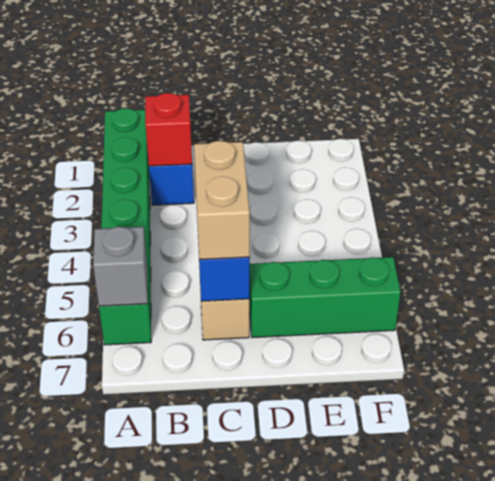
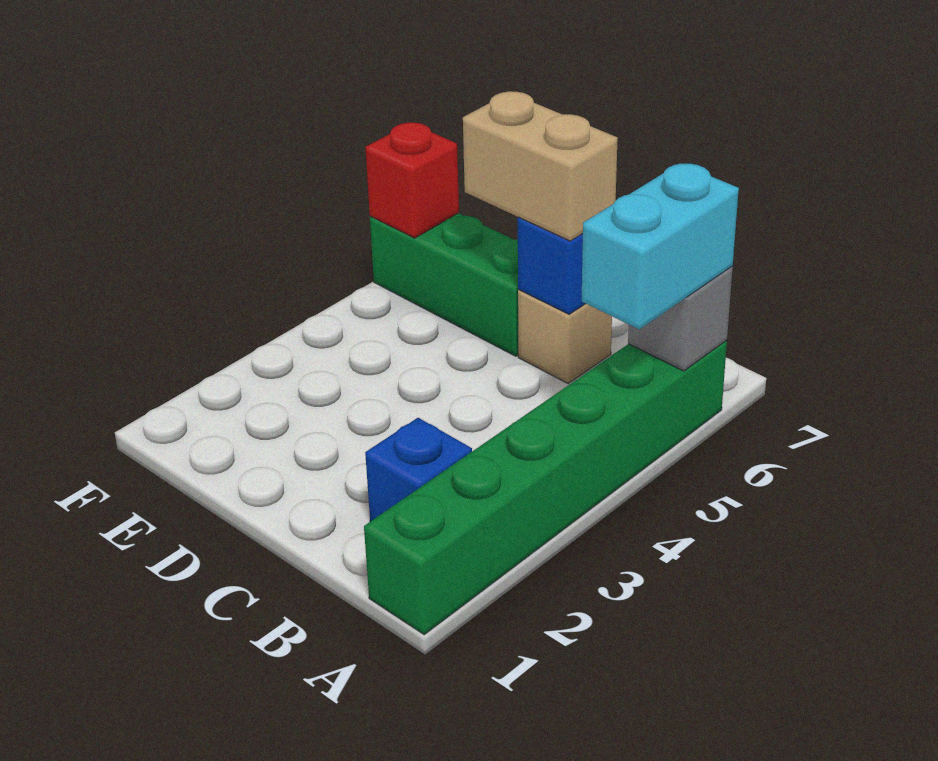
none -> cyan brick A5:A6 level 3
red brick B2 level 2 -> red brick F6 level 2
tan brick C5:C6 level 3 -> tan brick C6:D6 level 3

